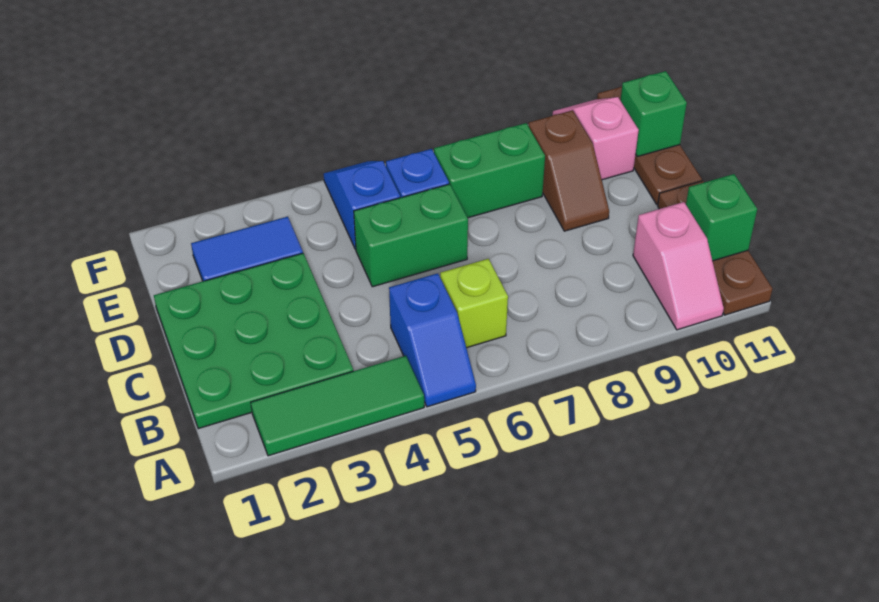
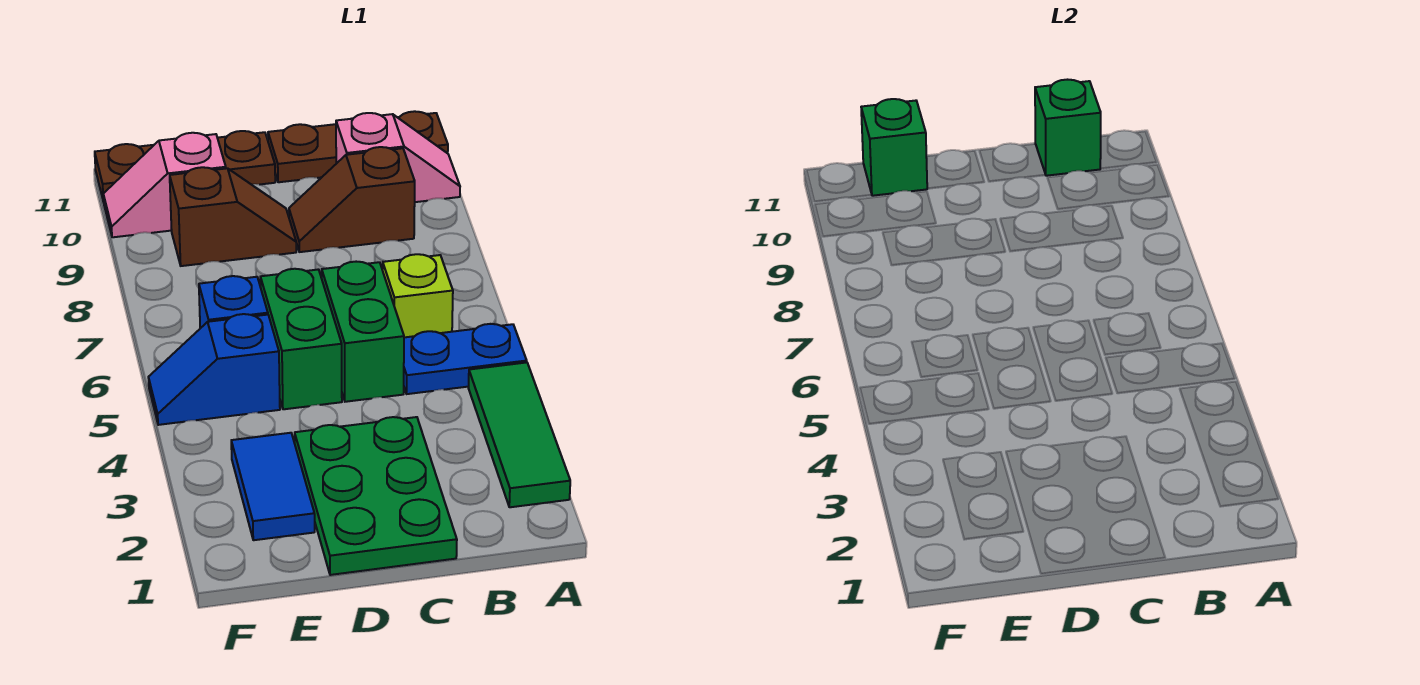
blue slope A5:B5 level 1 top B -> blue plate A5:B5 level 1
green plate B1:D3 level 1 -> green plate C1:D3 level 1
none -> brown slope B9:C9 level 1 top B
green brick E7:E8 level 1 -> green brick C5:C6 level 1

